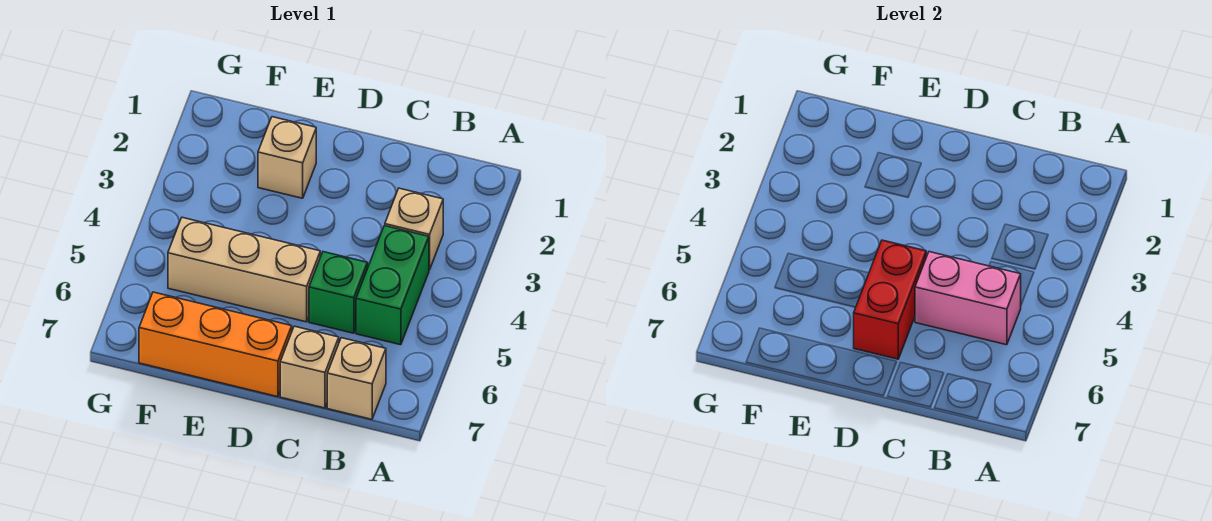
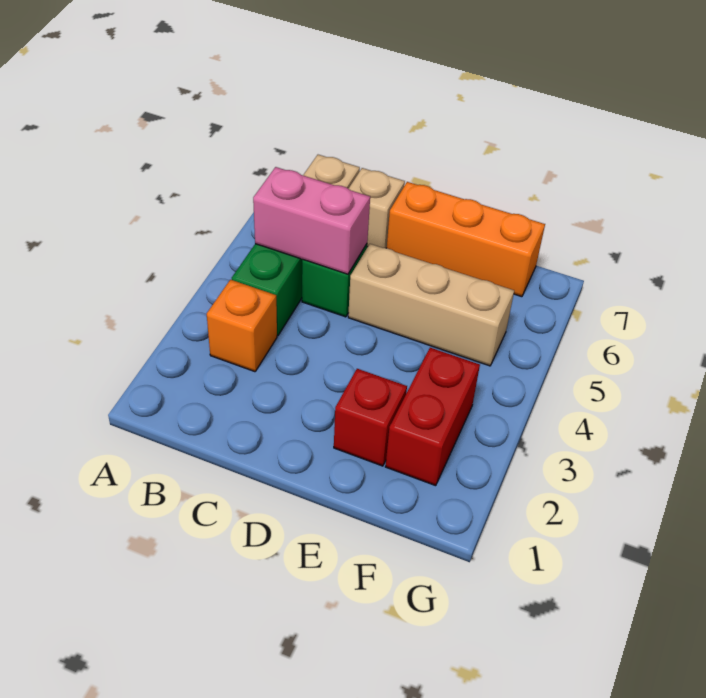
tan brick B3 level 1 -> orange brick B3 level 1
red brick D5:D6 level 2 -> red brick F2:F3 level 1
tan brick E2 level 1 -> red brick E2 level 1

